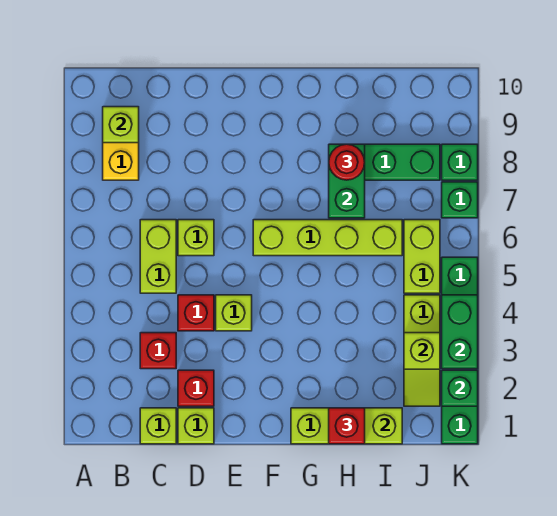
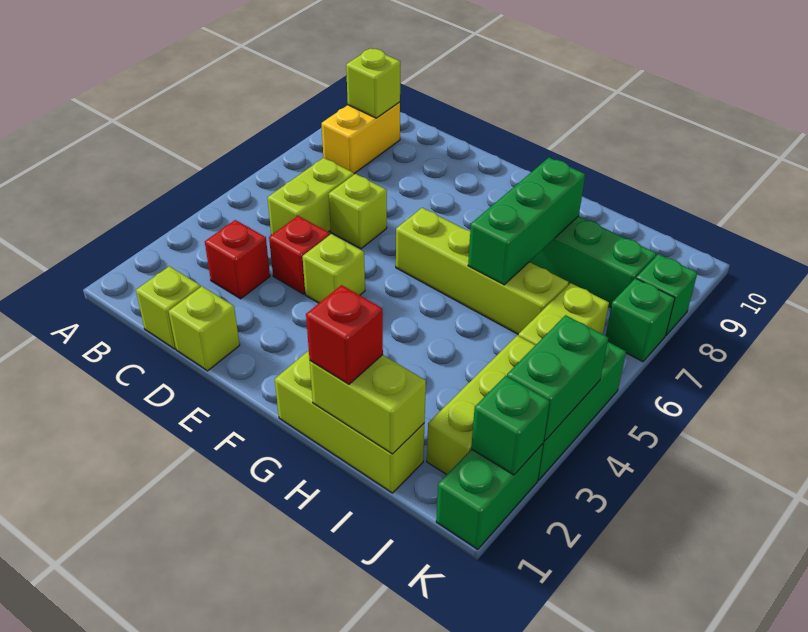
red brick D2 level 1 -> none
green brick H7:H8 level 2 -> green brick H6:H8 level 2
red round brick H8 level 3 -> none
lime slope J2:J3 level 2 top 3 -> none

